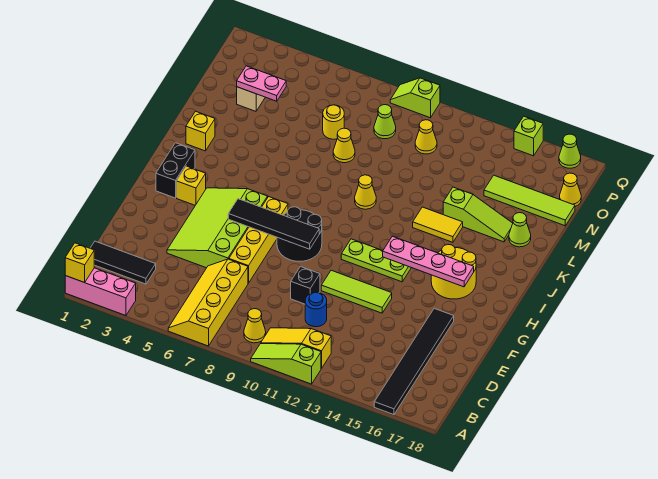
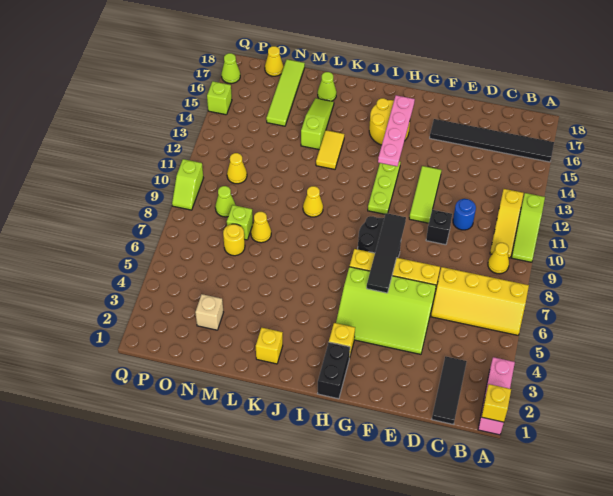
black brick H2:I2 level 1 -> black brick H1:H2 level 1
pink plate N3:N4 level 2 -> none
none -> lime brick N8 level 1

